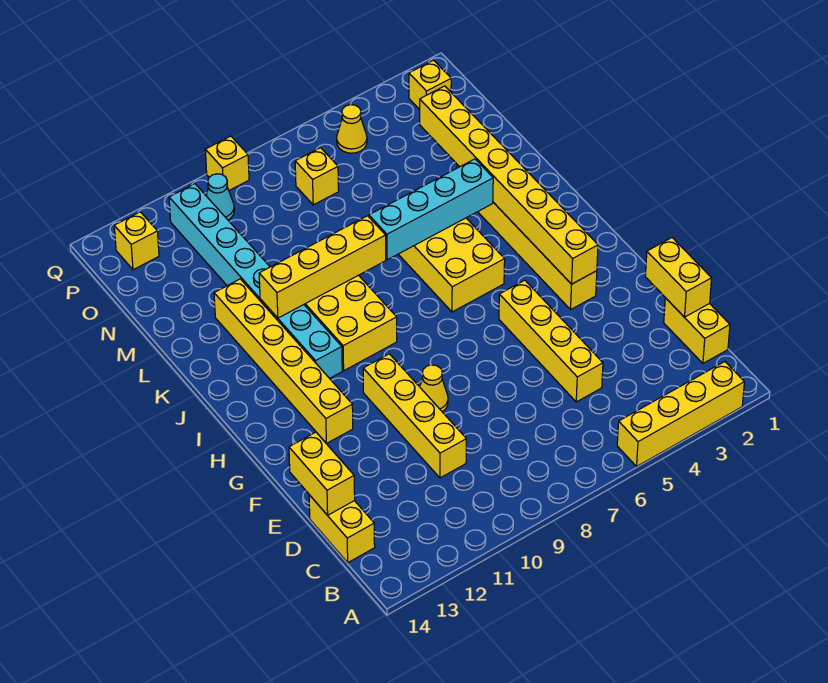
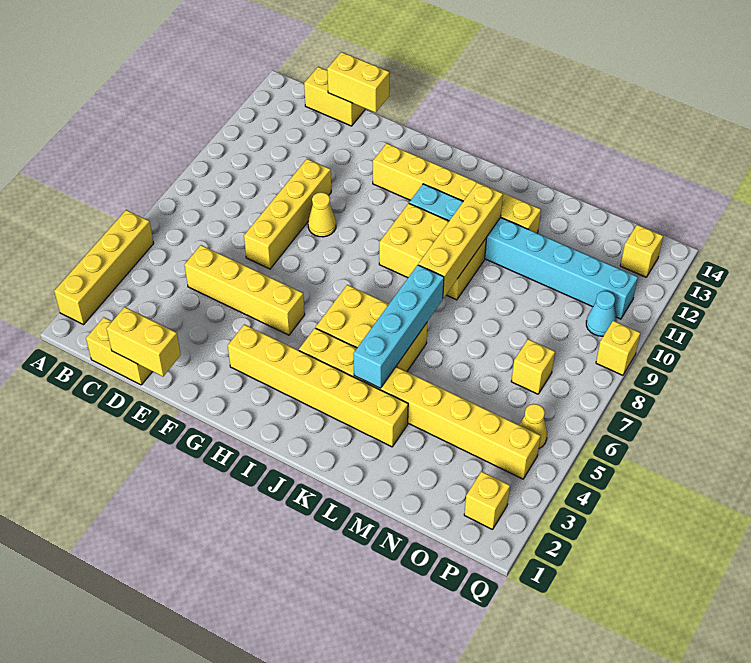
yellow brick D10:G10 level 1 -> yellow brick E7:E10 level 1
yellow brick G3:N3 level 2 -> yellow brick I4:P4 level 1

